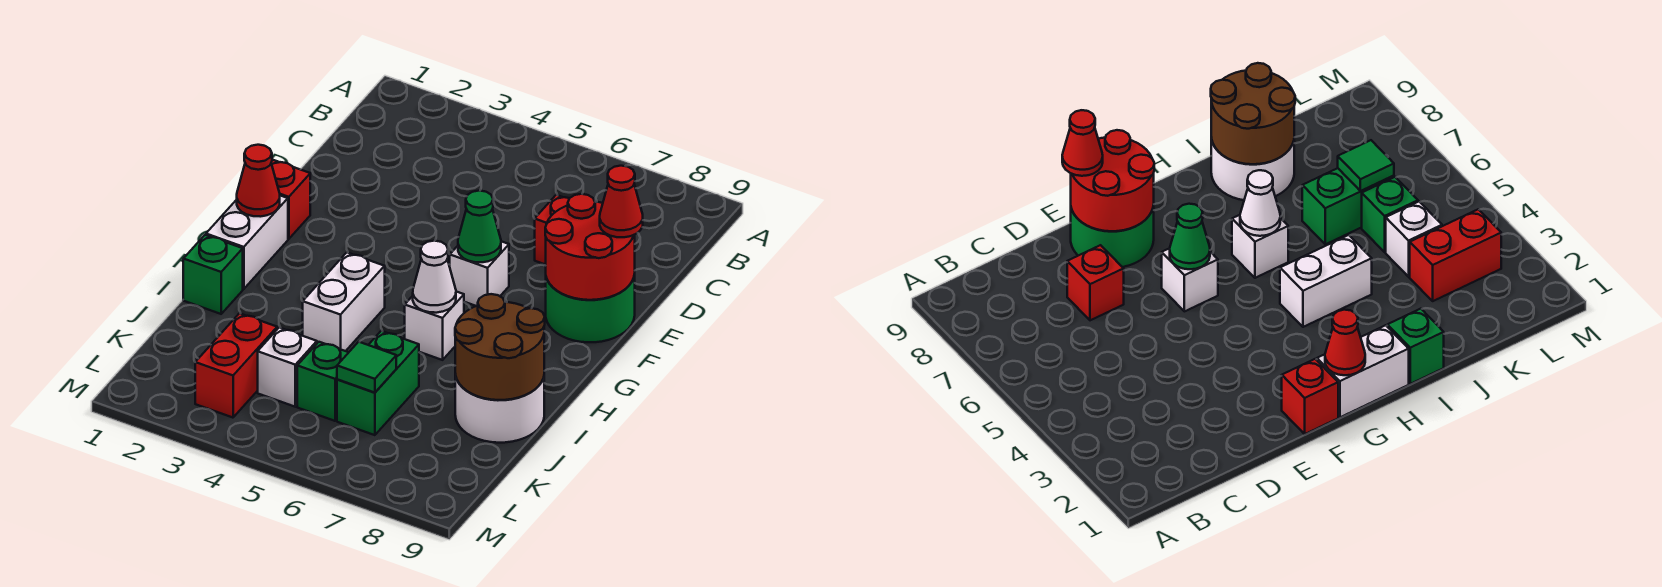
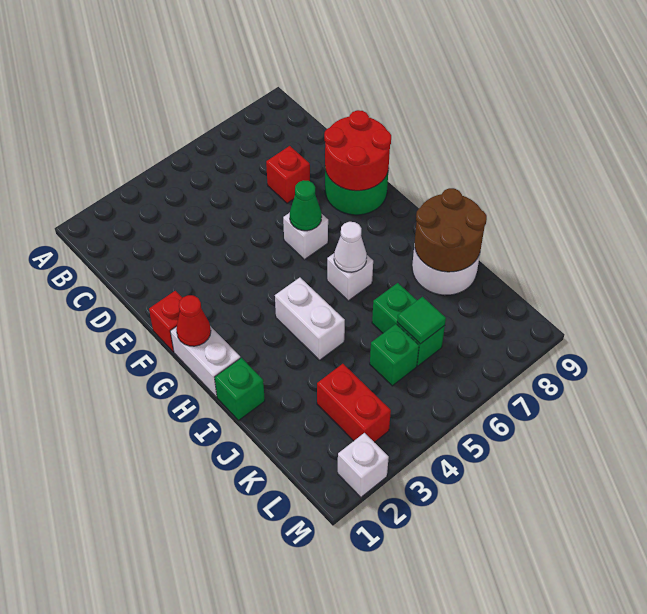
red cone E9 level 3 -> none
white brick K4 level 1 -> white brick M2 level 1

